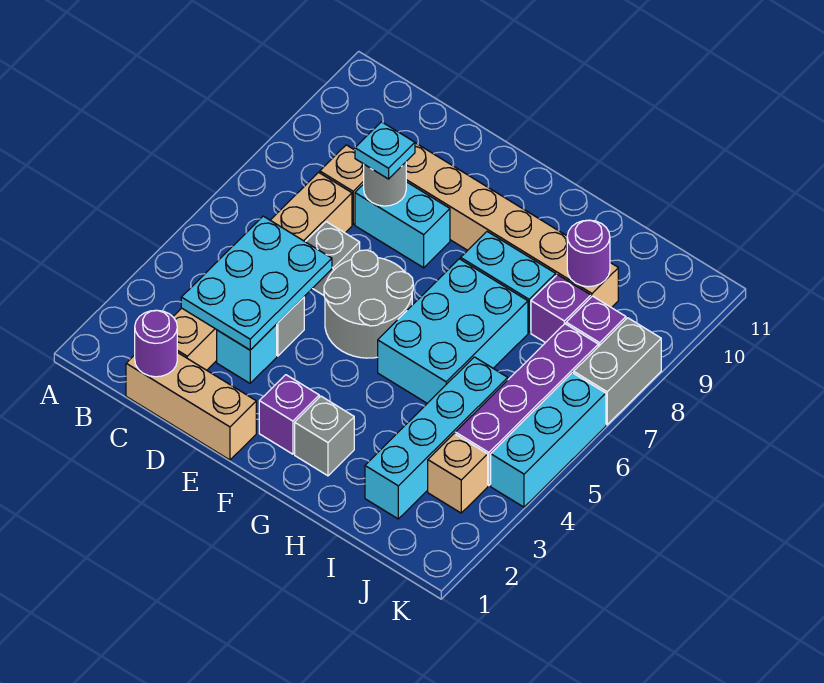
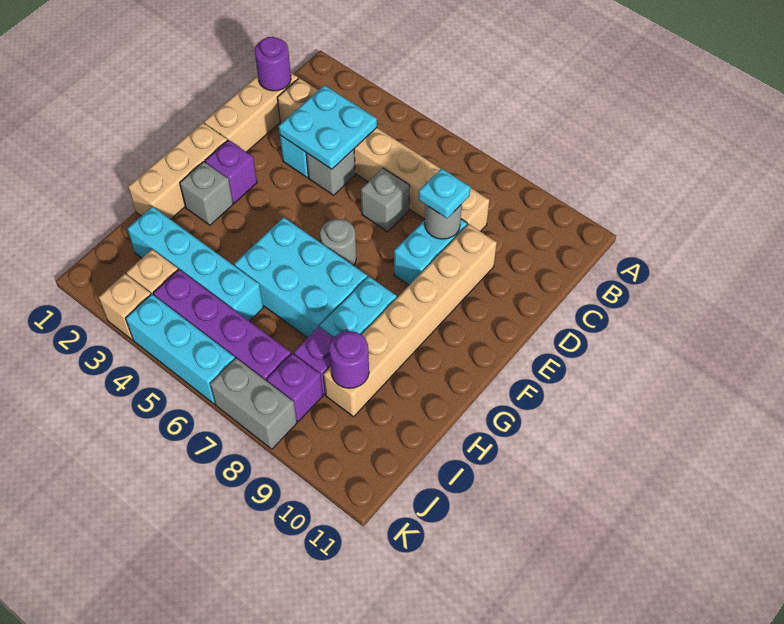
cyan plate C3:D5 level 2 -> cyan plate C3:D4 level 2
grey round brick E5:F6 level 1 -> grey round brick F6 level 1
none -> tan brick F1:H1 level 1
none -> tan brick K3 level 1

